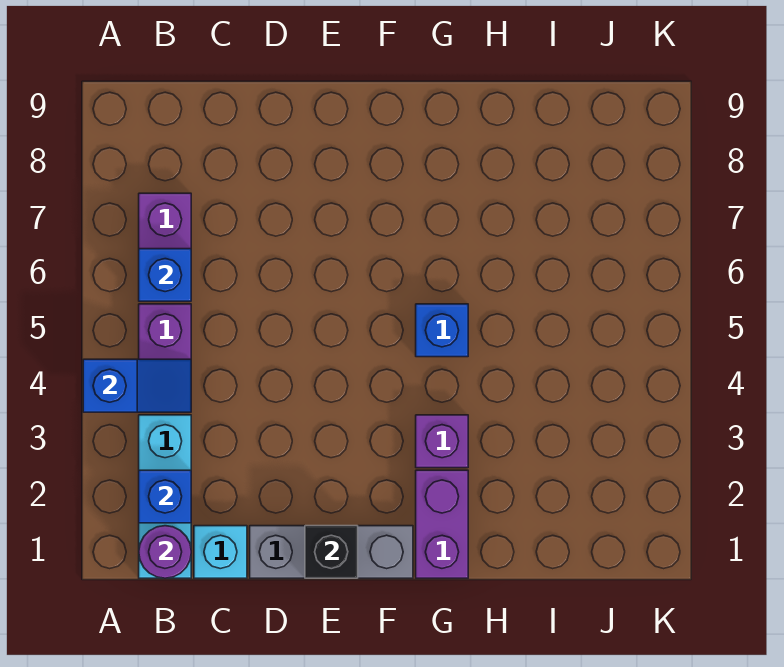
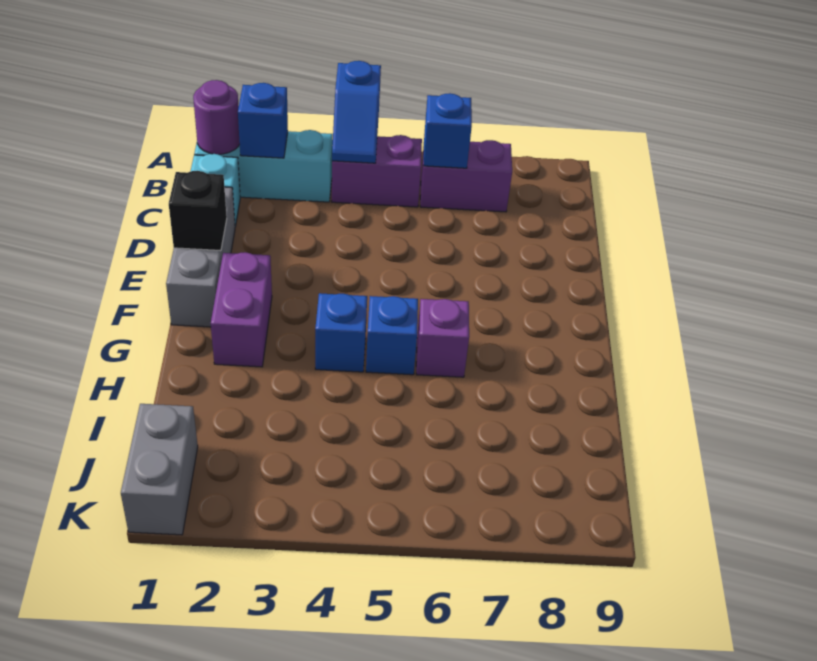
purple brick G1:G2 level 1 -> purple brick F2:G2 level 1
purple brick G3 level 1 -> purple brick G6 level 1
none -> blue brick G4 level 1
none -> grey brick J1:K1 level 1

